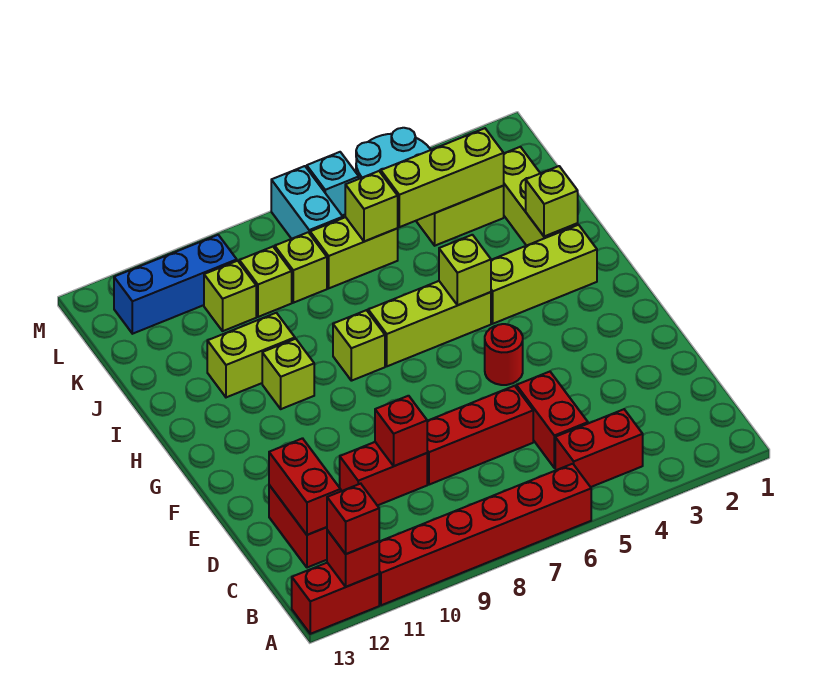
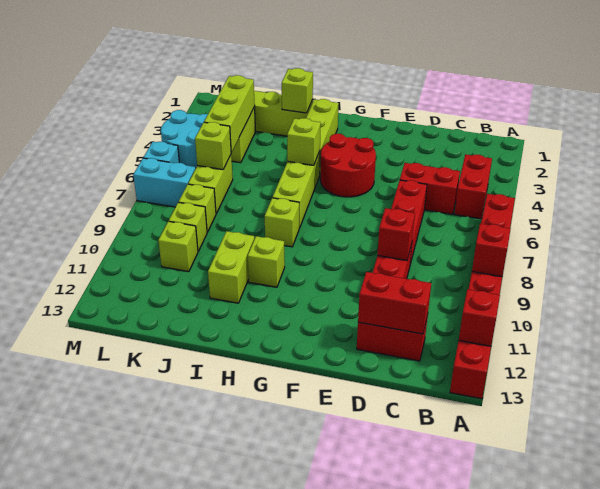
red brick A12 level 3 -> red brick A9 level 2
red round brick F5 level 1 -> red round brick F4:G5 level 1
blue brick L10:L12 level 1 -> none

